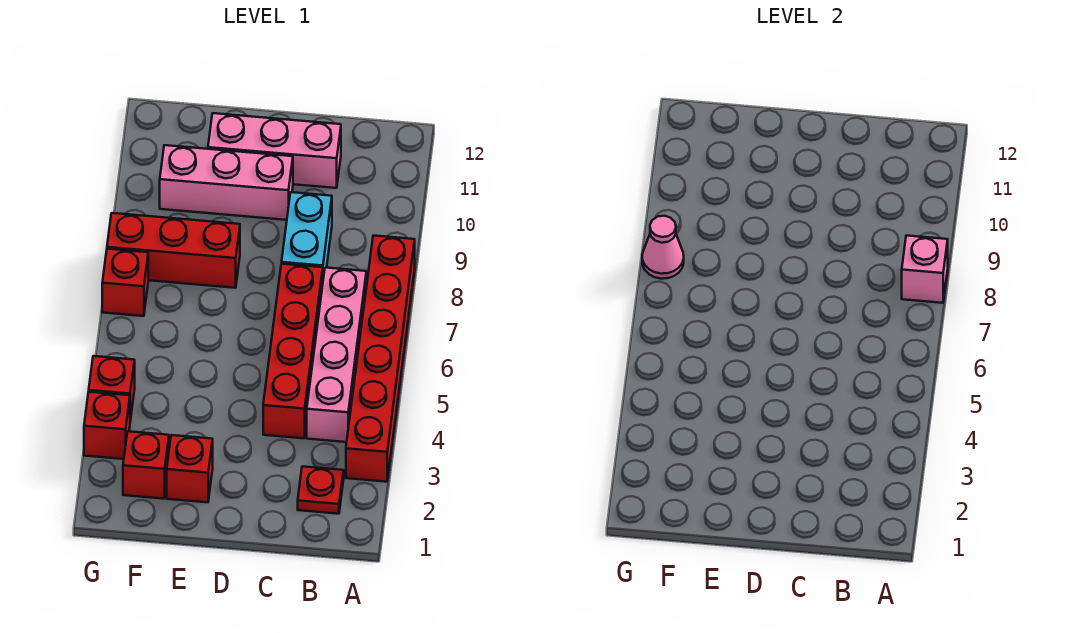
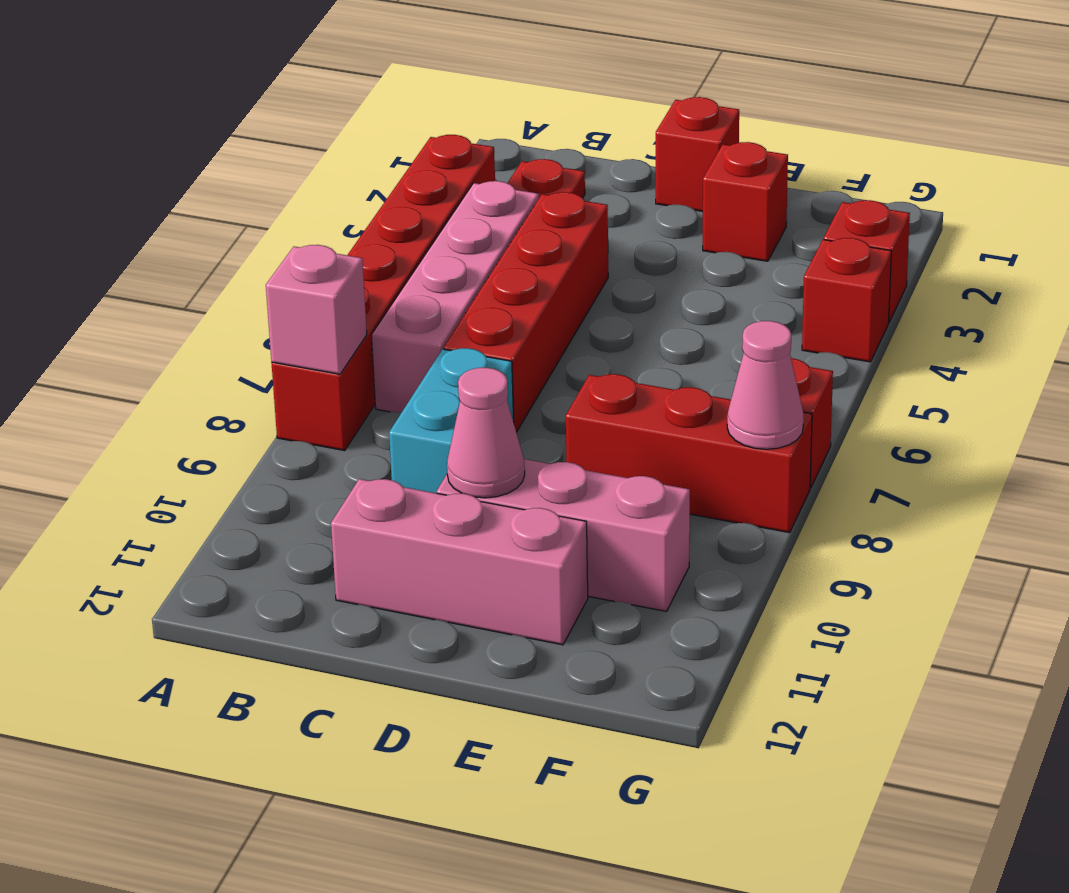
none -> pink cone D10 level 2
red brick F2 level 1 -> red brick D1 level 1

